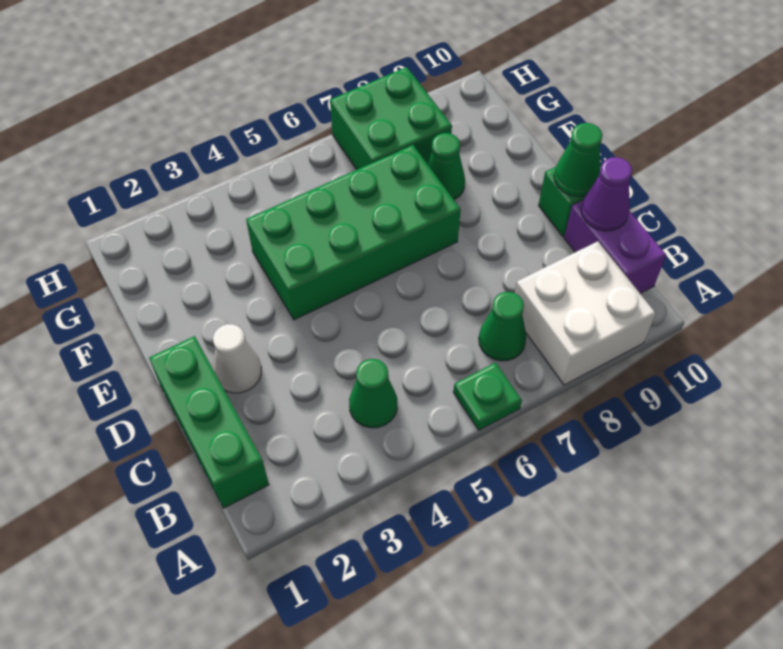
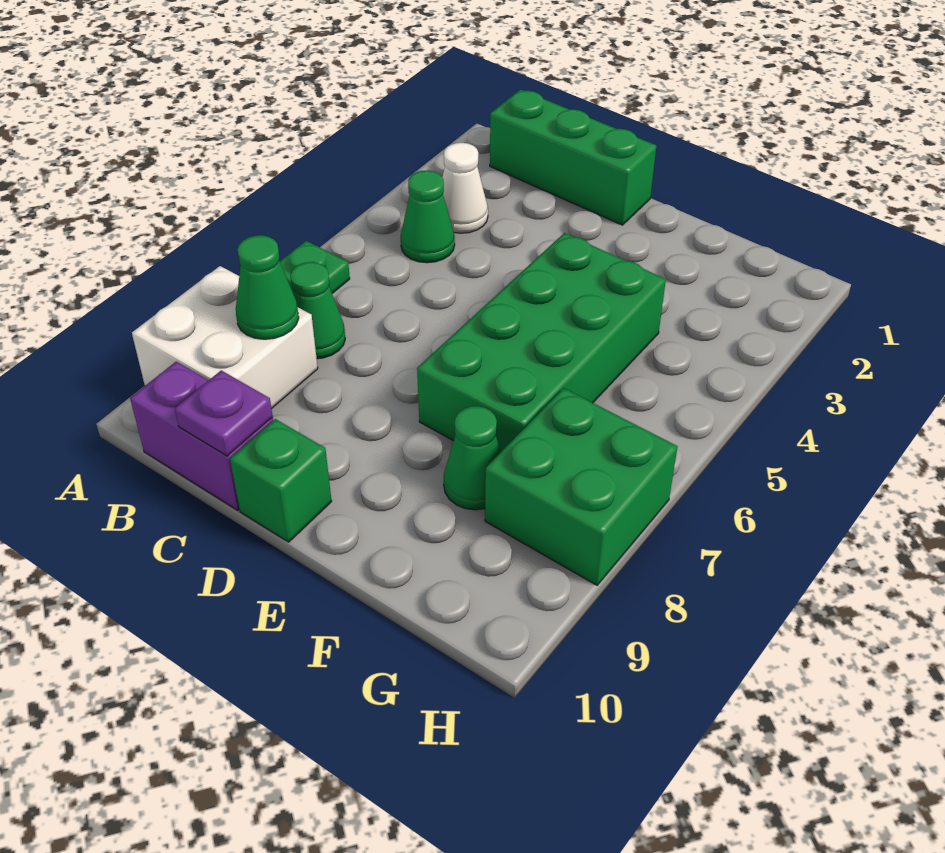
purple cone C10 level 2 -> purple plate C10 level 2
white cone D2 level 1 -> white cone B3 level 1
green cone D10 level 2 -> green cone B8 level 2

